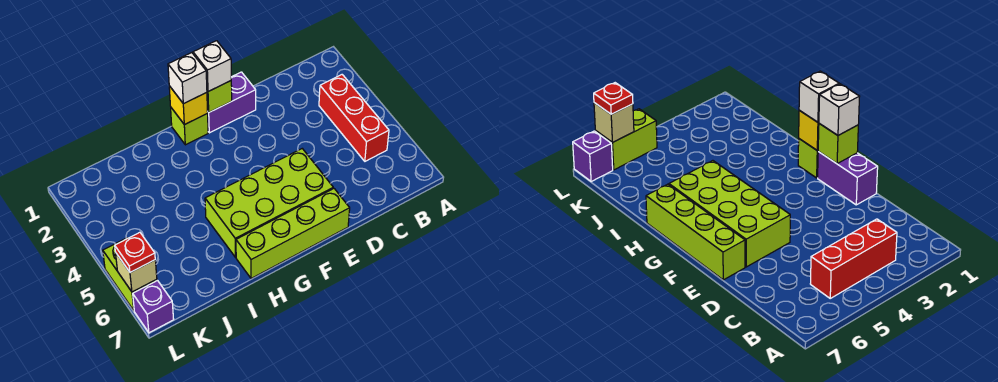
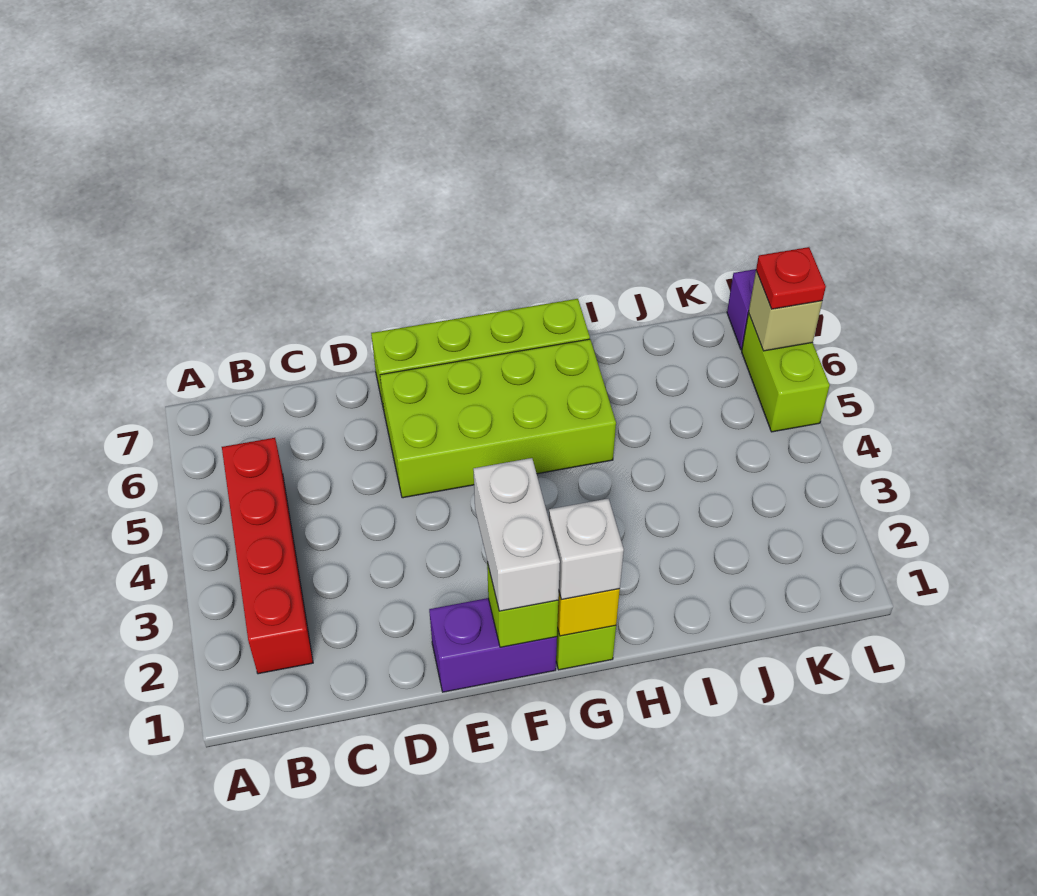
red brick B3:B5 level 1 -> red brick B2:B5 level 1
white brick F1 level 3 -> white brick F1:F2 level 3

